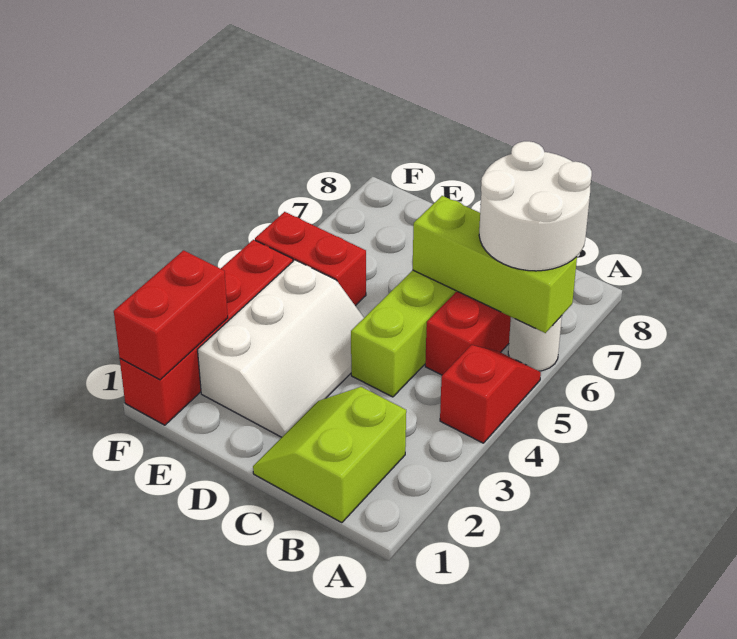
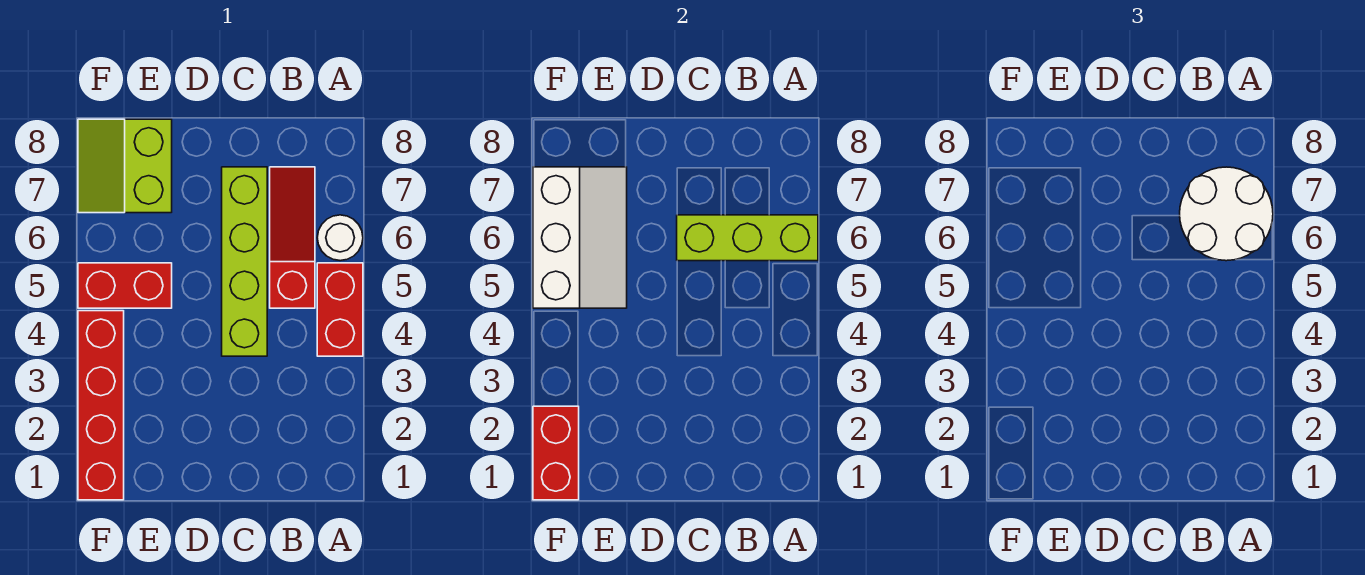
red slope A4:A5 level 1 top 4 -> red brick A4:A5 level 1
lime slope B1:C2 level 1 top B -> lime slope E7:F8 level 1 top E
white slope D2:E4 level 1 top E -> white slope E5:F7 level 2 top F

